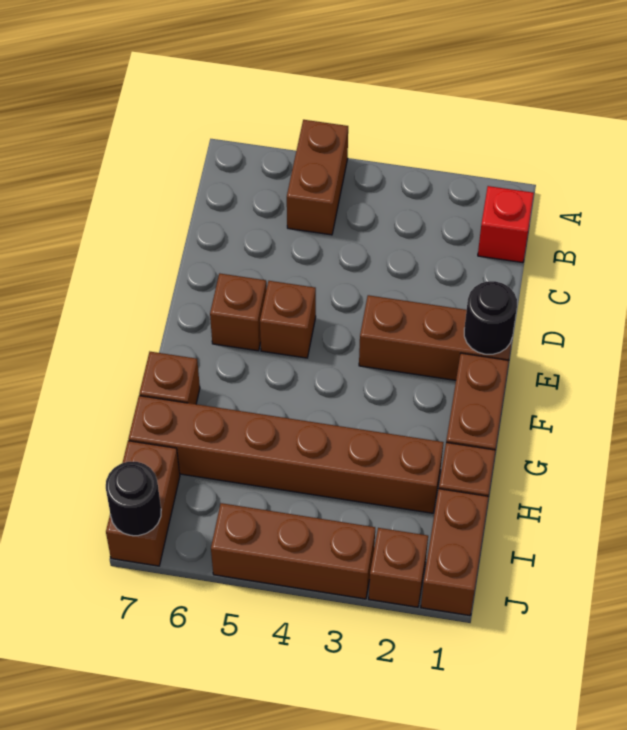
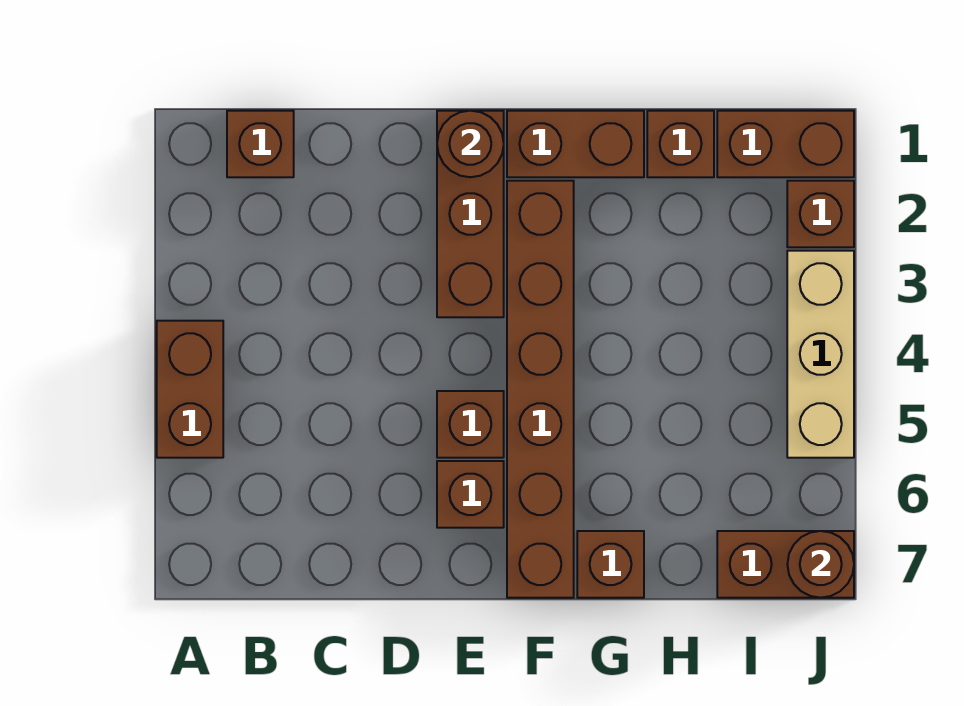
brown brick A5:B5 level 1 -> brown brick A4:A5 level 1
red brick B1 level 1 -> brown brick B1 level 1
black round brick E1 level 2 -> brown round brick E1 level 2
brown brick H2:H7 level 1 -> brown brick F2:F7 level 1
brown brick J3:J5 level 1 -> tan brick J3:J5 level 1
black round brick J7 level 2 -> brown round brick J7 level 2

